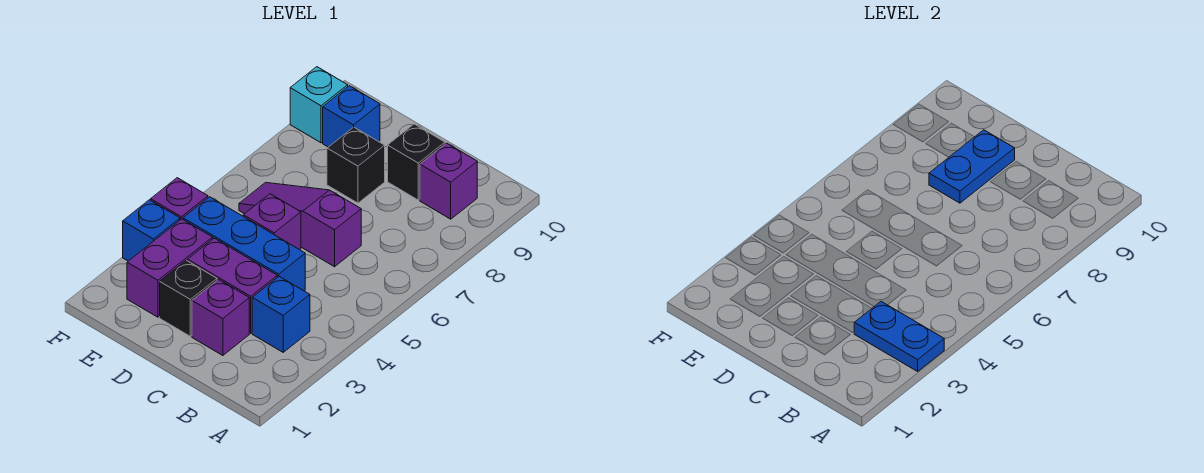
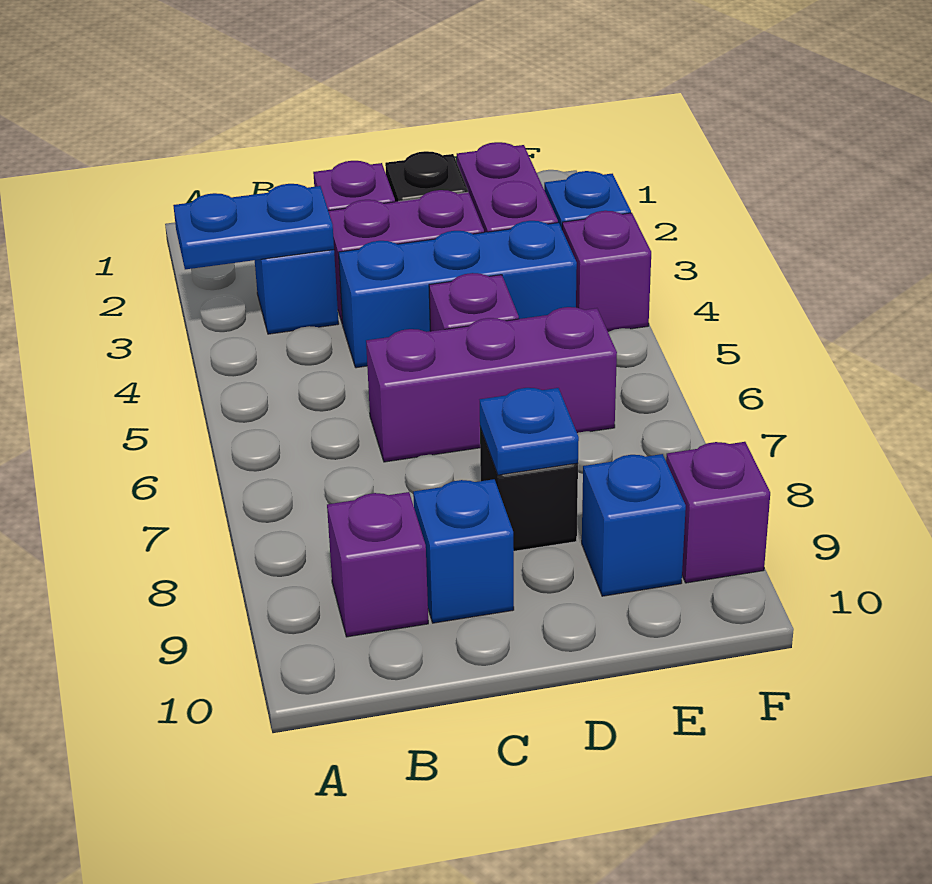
purple slope C6:E6 level 1 top C -> purple brick C6:E6 level 1
black brick C9 level 1 -> blue brick C9 level 1
blue plate D8:D9 level 2 -> blue plate D8 level 2
cyan brick F9 level 1 -> purple brick F9 level 1

